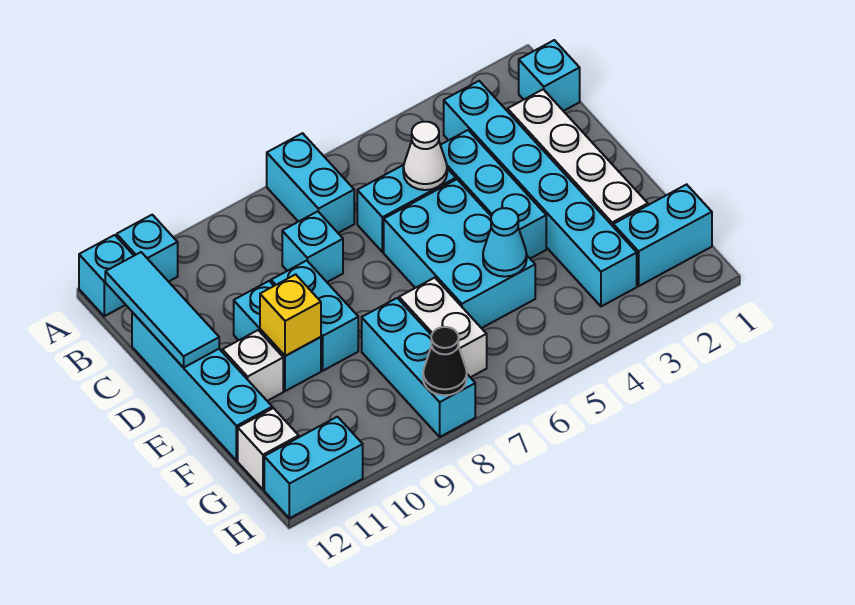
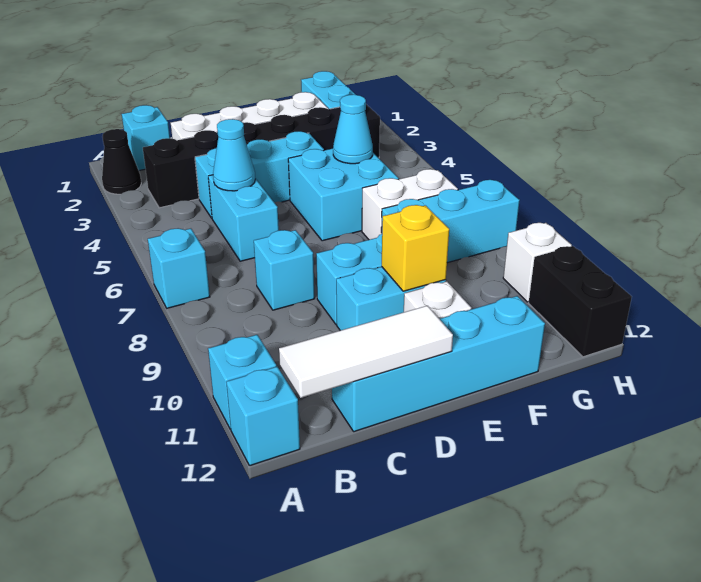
cyan brick A7:B7 level 1 -> cyan brick A7 level 1
cyan brick B3:G3 level 1 -> black brick B3:G3 level 1
cyan tile B12:D12 level 2 -> white tile B12:D12 level 2
white cone C5 level 2 -> cyan cone C5 level 2
cyan brick D5:F6 level 1 -> cyan brick E5:F6 level 1
white brick G12 level 1 -> white brick H10 level 1
black cone H8 level 2 -> black cone A2 level 1
cyan brick H11:H12 level 1 -> black brick H11:H12 level 1

